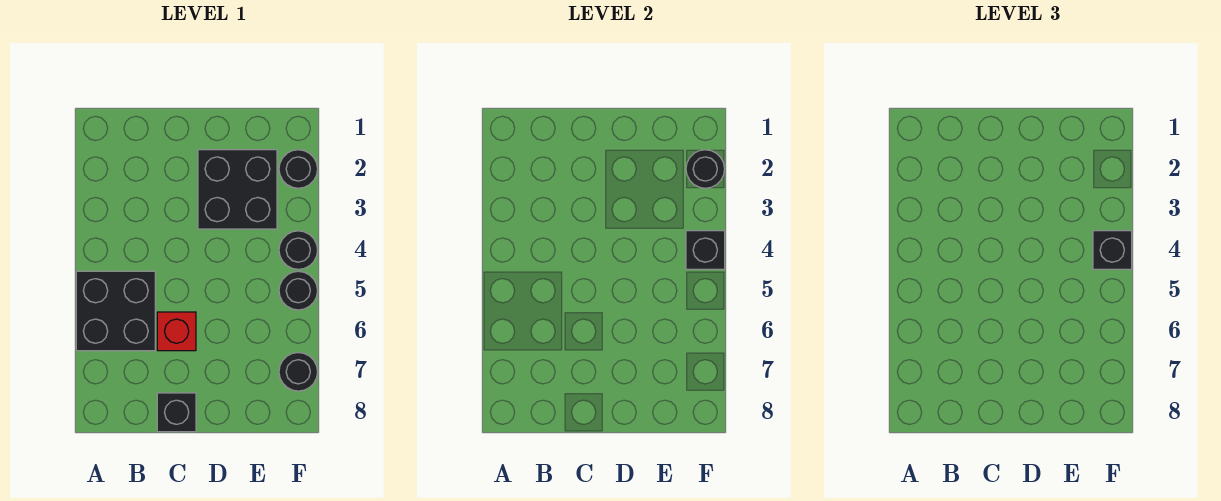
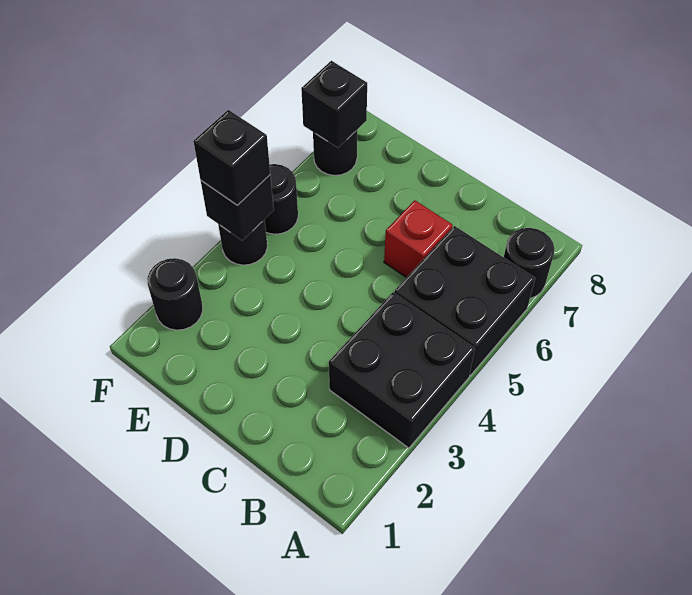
black brick C8 level 1 -> black brick F7 level 2
black brick D2:E3 level 1 -> black brick A3:B4 level 1
black round brick F2 level 2 -> black round brick A7 level 1

